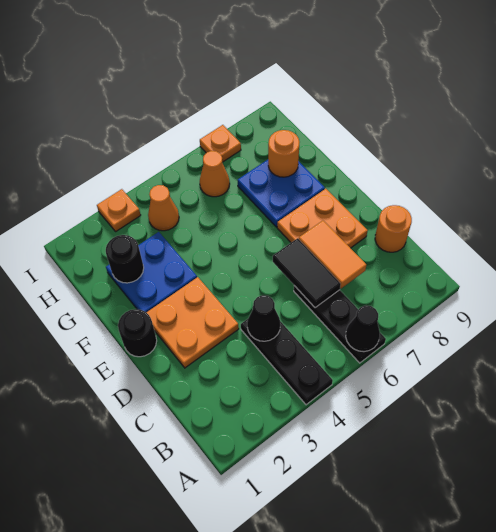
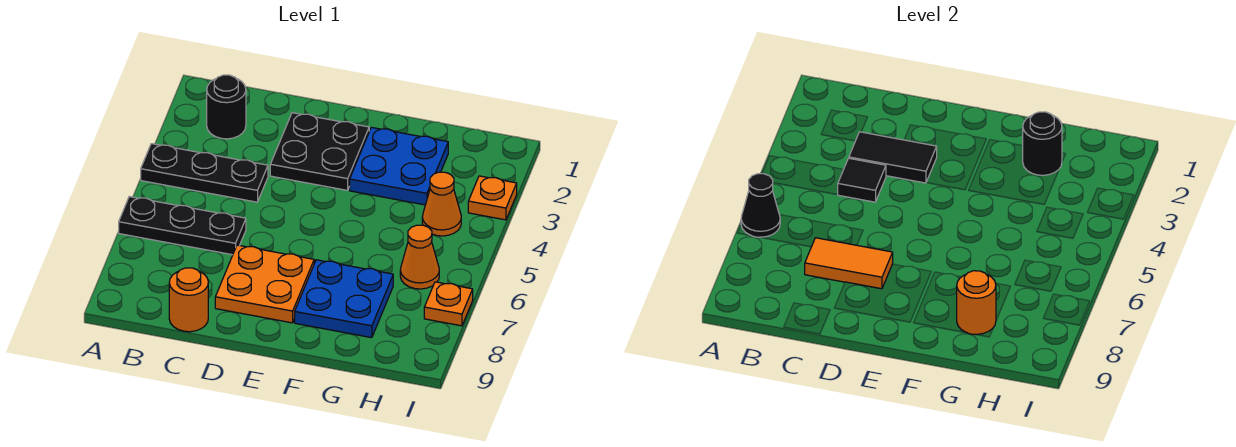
black cone C4 level 2 -> black tile C4 level 2
black tile C6:D6 level 2 -> black tile C3:D3 level 2
orange plate D2:E3 level 1 -> black plate D2:E3 level 1
black round brick E1 level 1 -> black round brick B2 level 1

